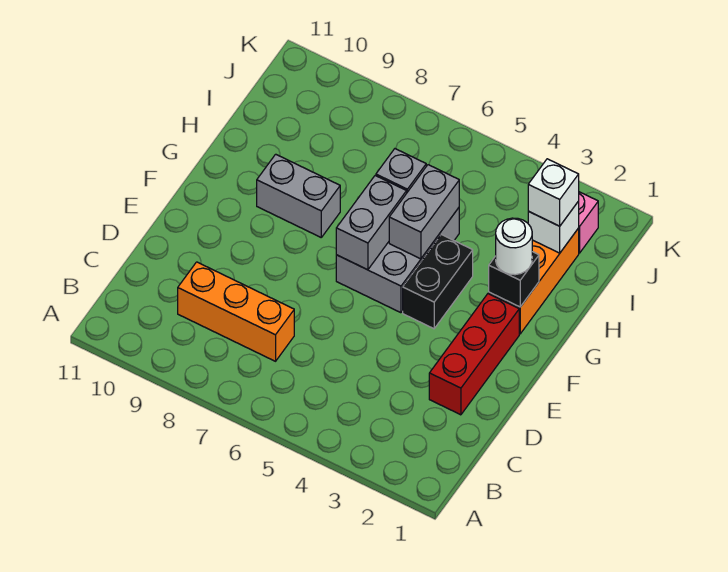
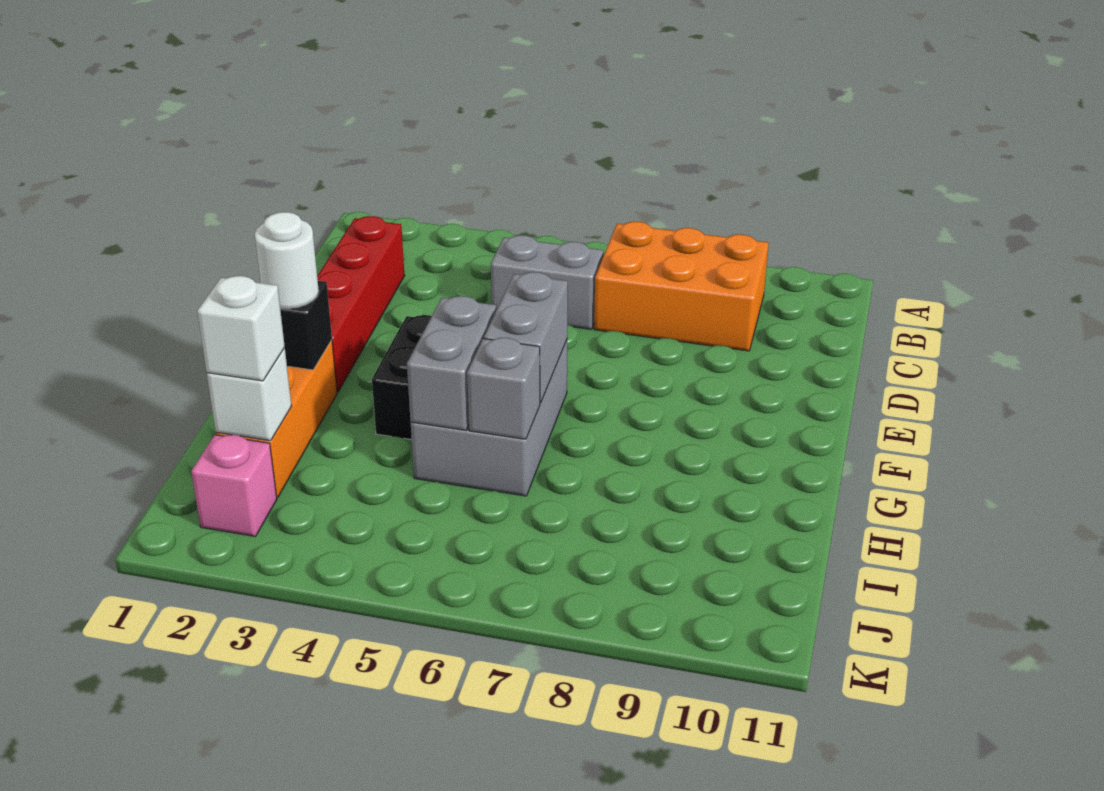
orange brick C7:C9 level 1 -> orange brick B7:C9 level 1
red brick D2:F2 level 1 -> red brick C2:F2 level 1
grey brick G8:G9 level 1 -> grey brick C5:C6 level 1

